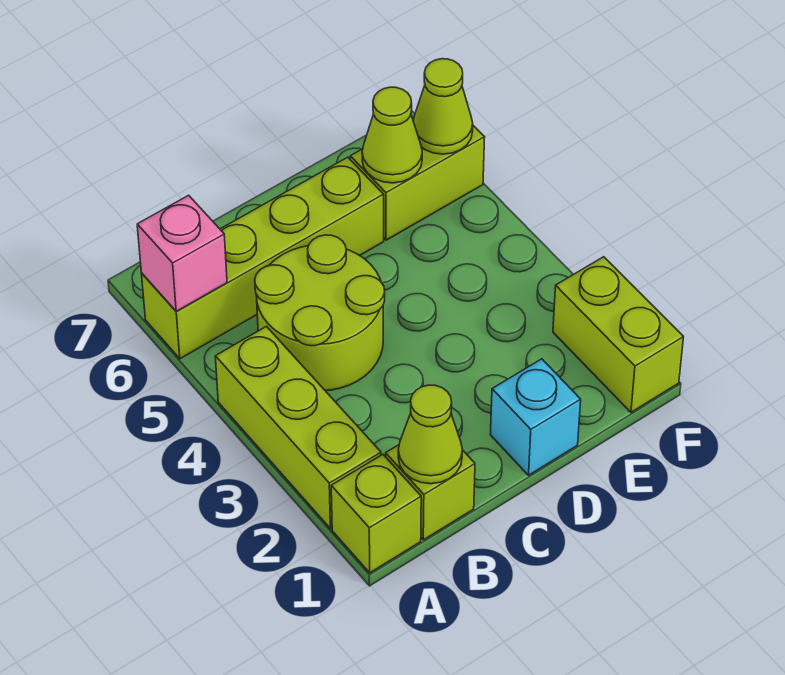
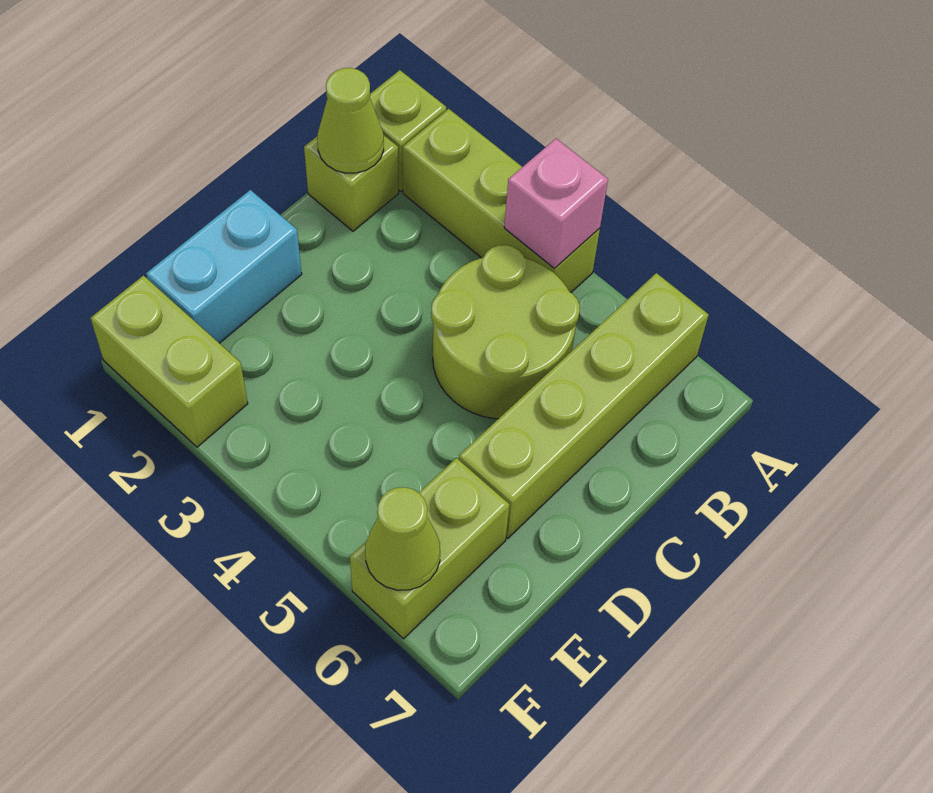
pink brick A6 level 2 -> pink brick A4 level 2
cyan brick D1 level 1 -> cyan brick D1:E1 level 1
lime cone E6 level 2 -> none

